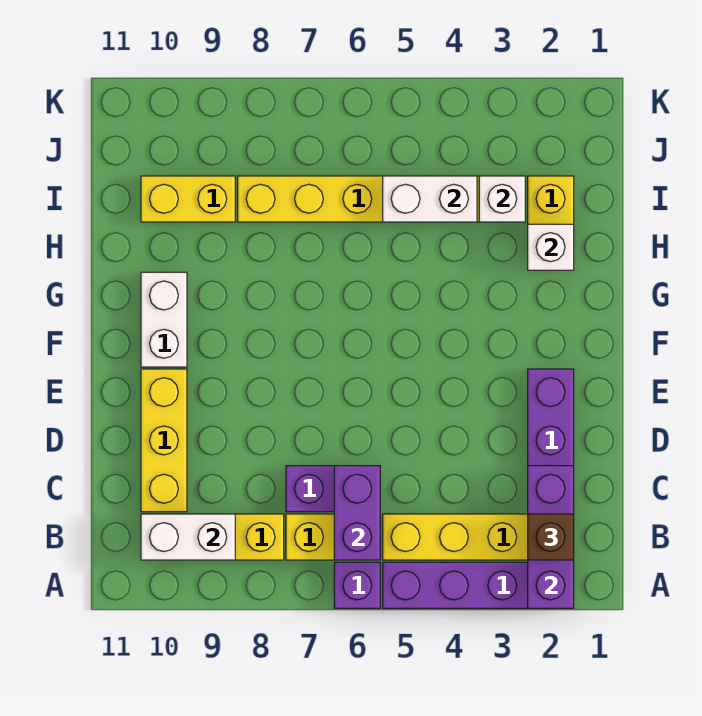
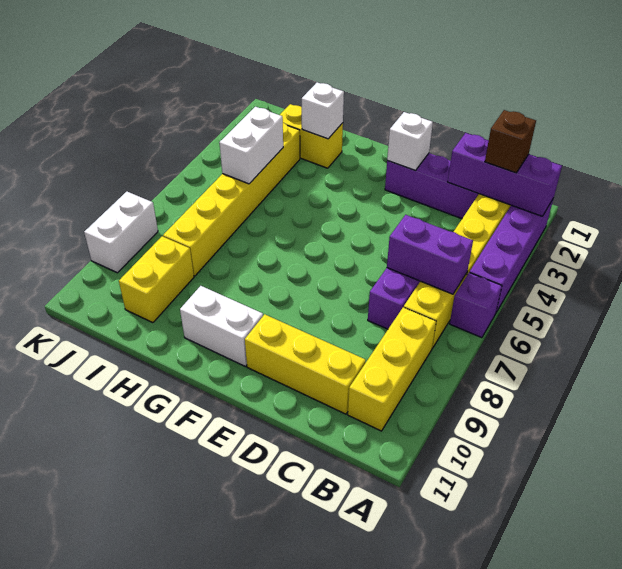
white brick B9:B10 level 2 -> white brick K8:K9 level 1
white brick I3 level 2 -> white brick E2 level 2

